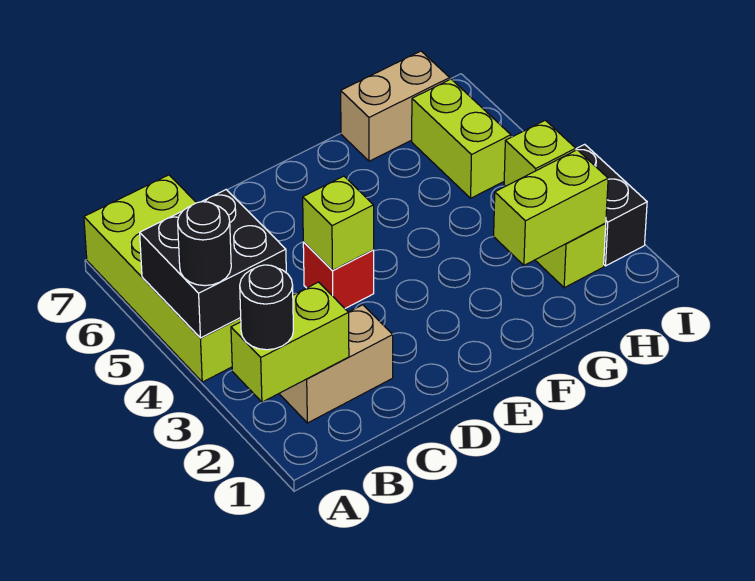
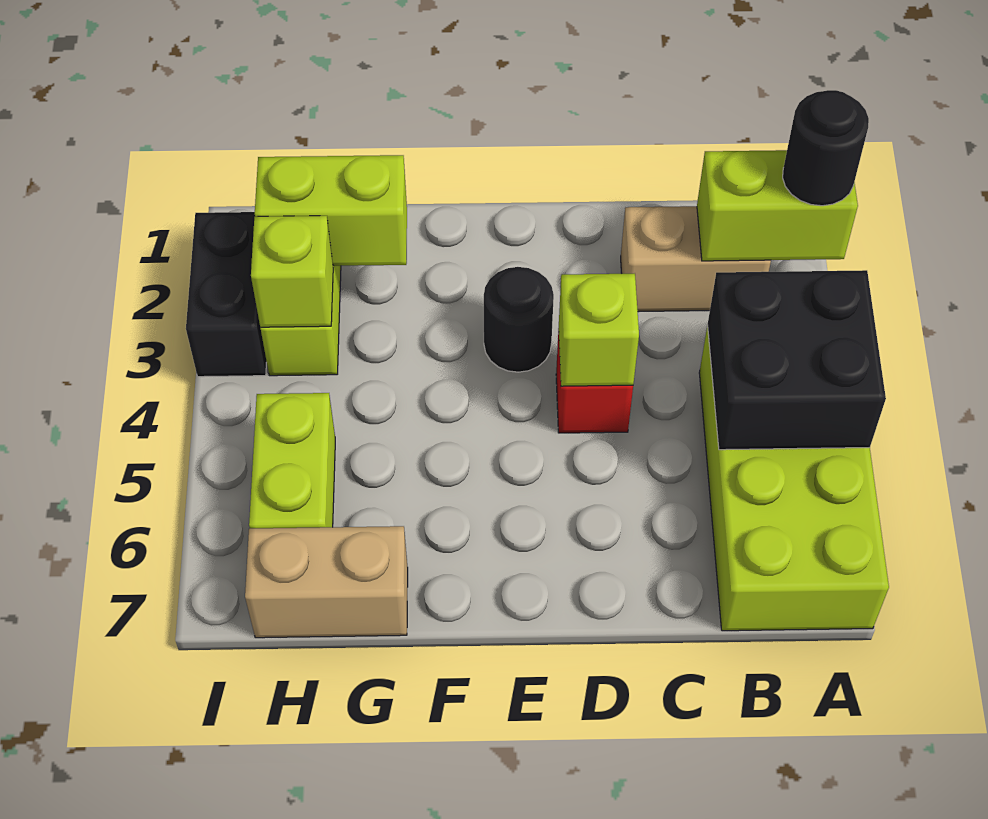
black round brick A4 level 3 -> black round brick E3 level 1

